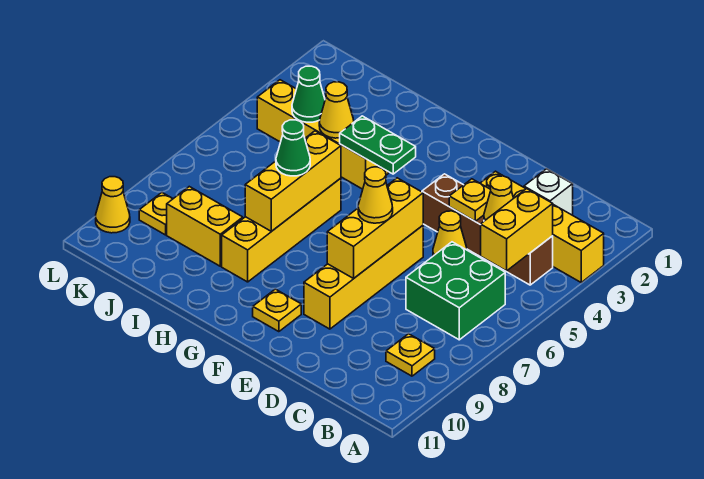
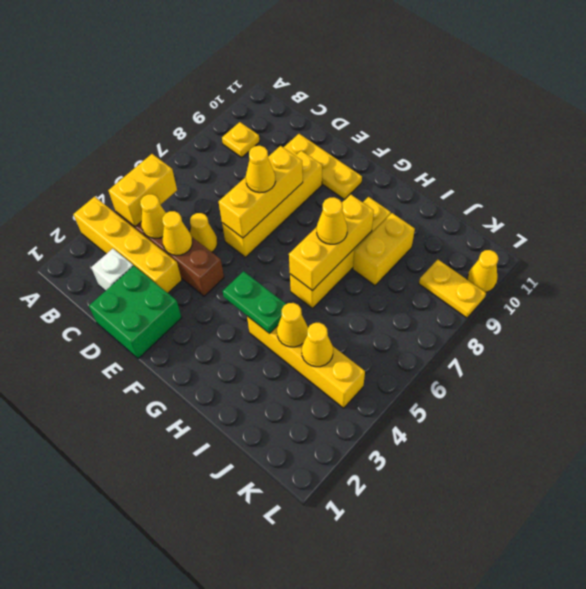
green brick B6:C7 level 1 -> green brick D1:E2 level 1
yellow plate D4 level 2 -> yellow cone D4 level 2
yellow plate F10 level 1 -> yellow plate D10:F10 level 1
green cone H7 level 3 -> yellow cone H7 level 3
yellow brick I9:J9 level 1 -> yellow brick I8:I9 level 1
green cone J4 level 2 -> yellow cone J4 level 2
yellow plate K9 level 1 -> yellow plate K9:L9 level 1

